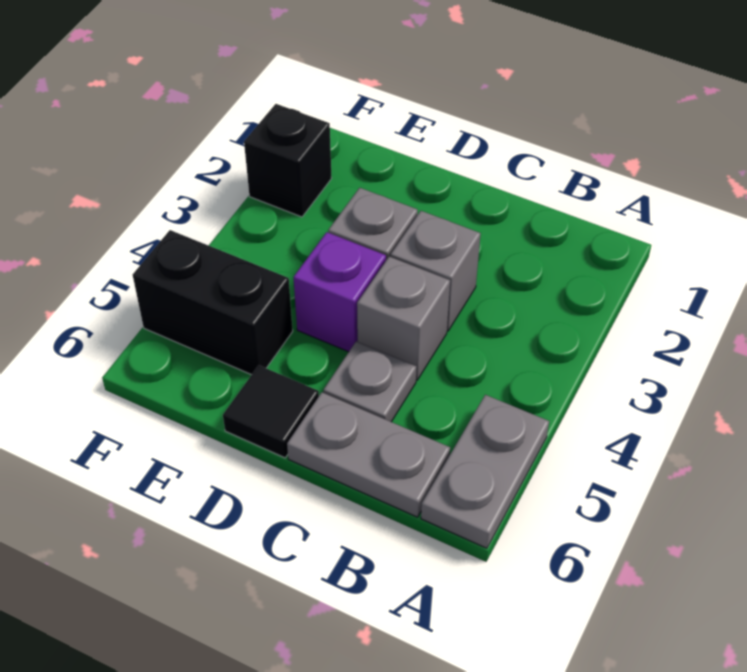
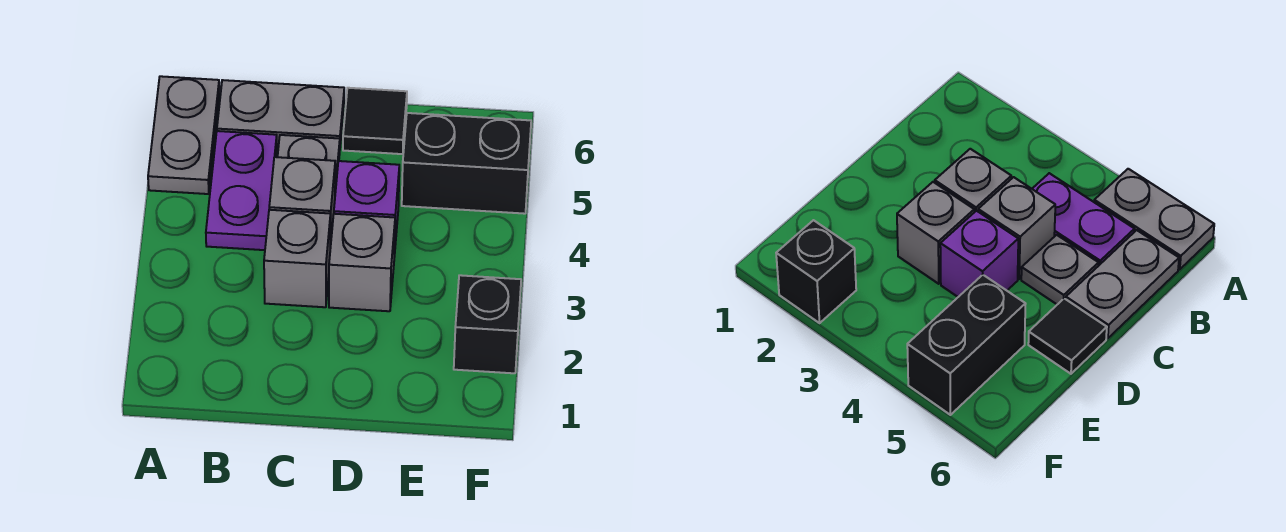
none -> purple plate B4:B5 level 1

